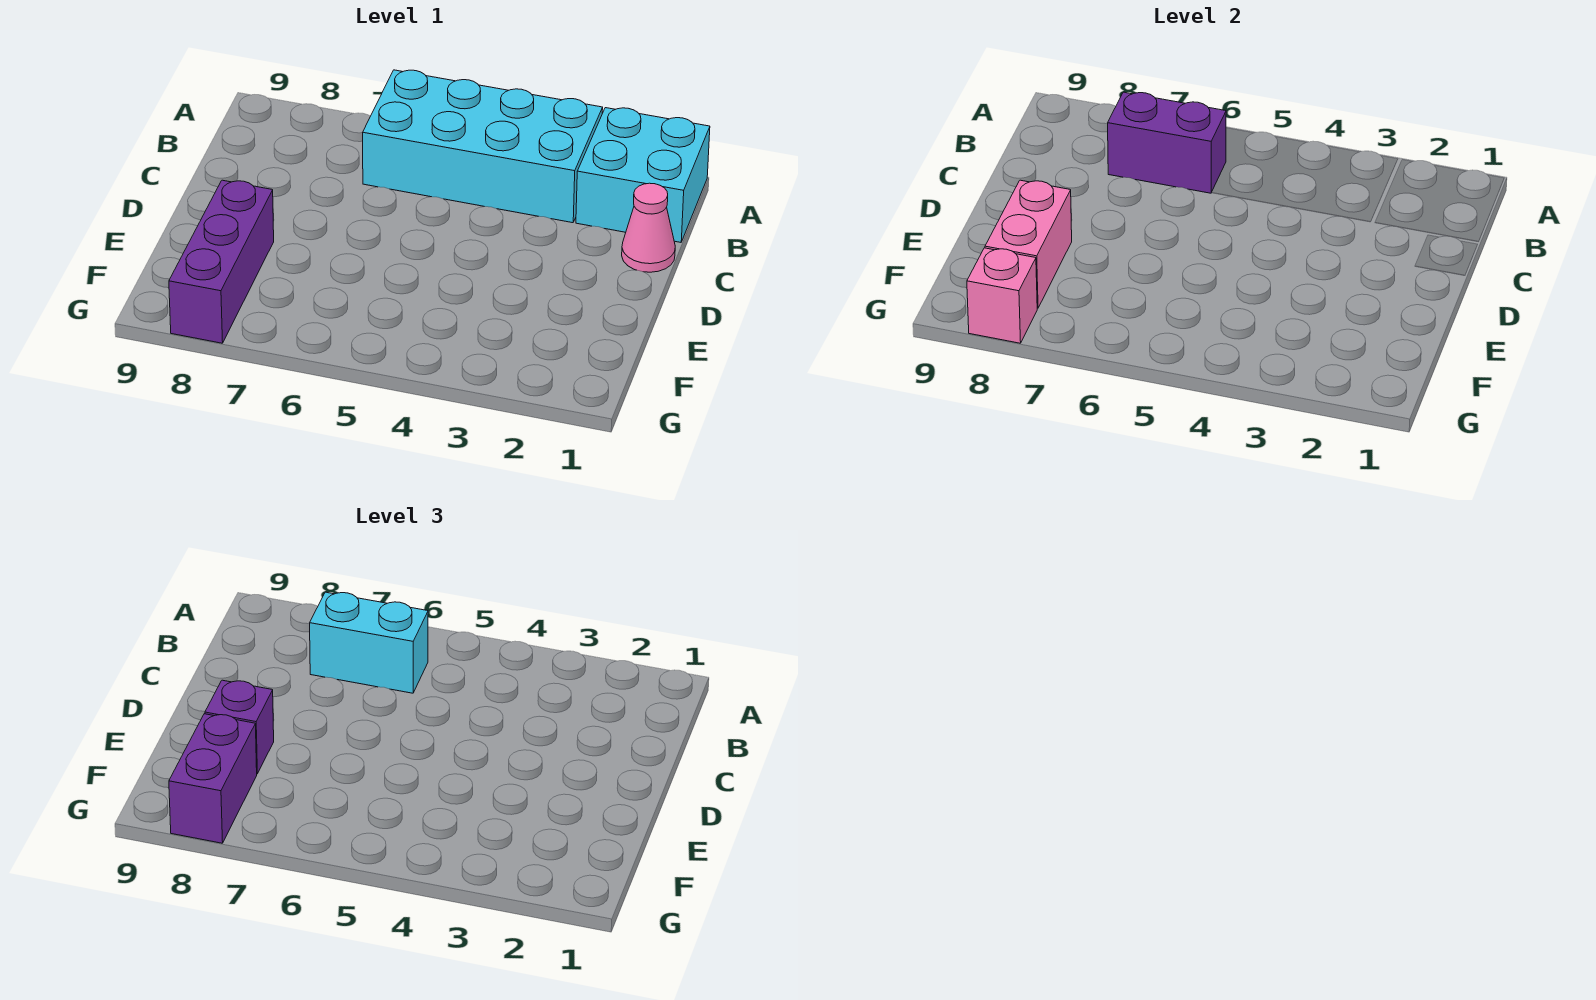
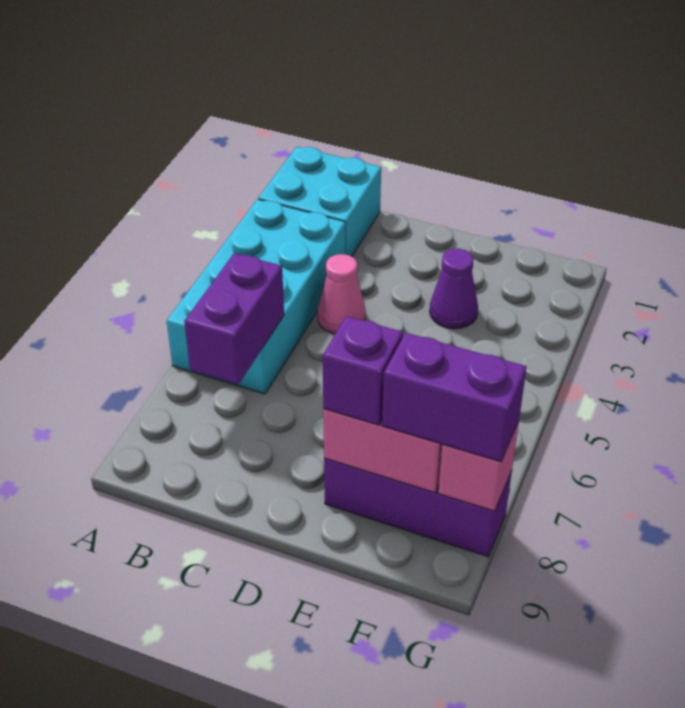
cyan brick B6:B7 level 3 -> none
pink cone C1 level 1 -> pink cone C4 level 1
none -> purple cone E3 level 1

